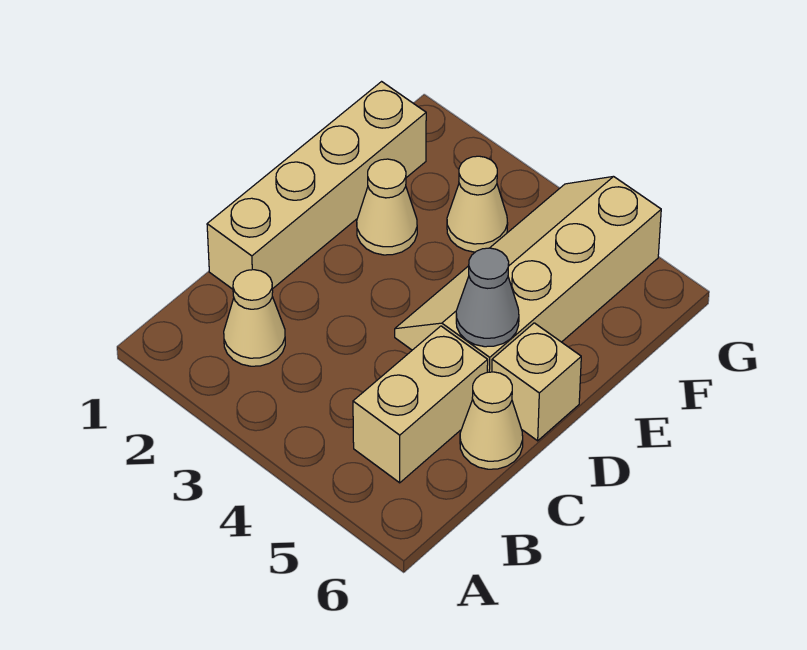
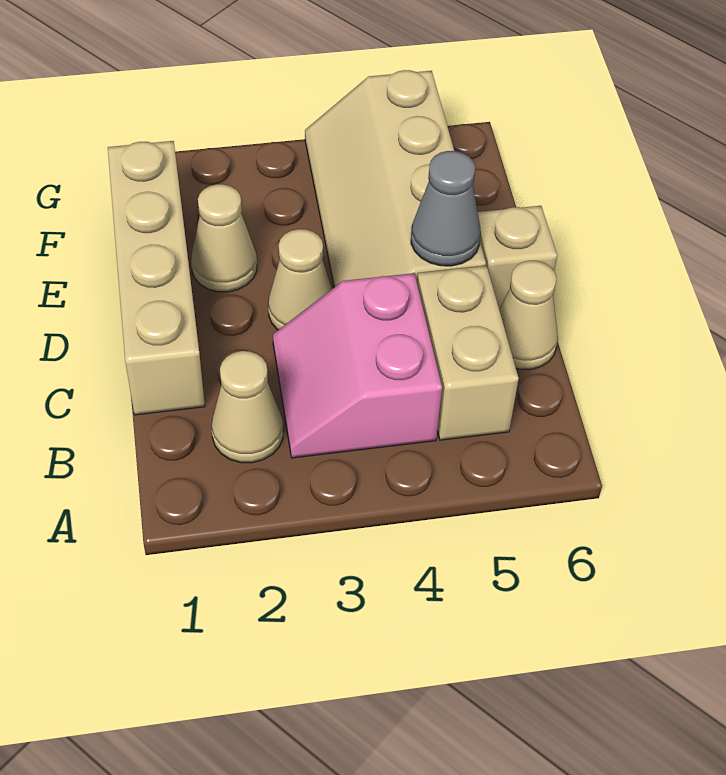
none -> pink slope B3:C4 level 1 top 4
tan cone F3 level 1 -> tan cone D3 level 1

